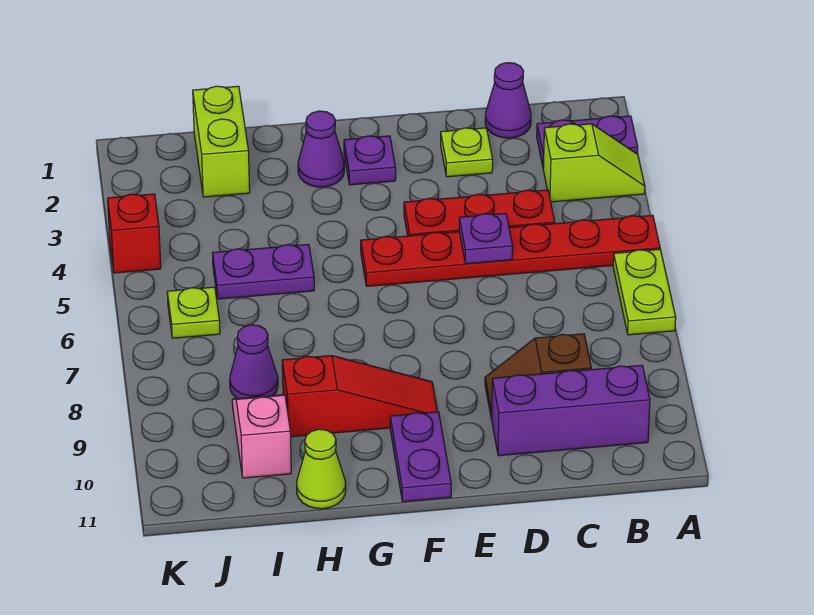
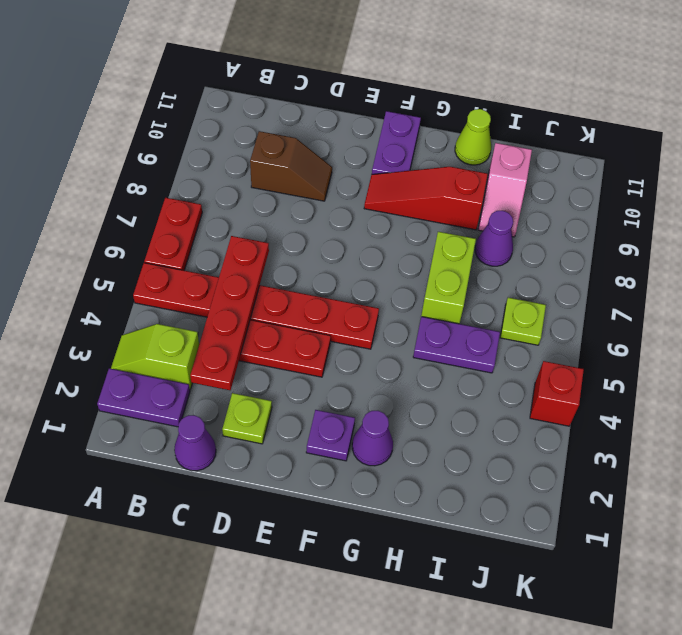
lime plate A6:A7 level 1 -> red plate A6:A7 level 1
purple brick B10:D10 level 1 -> none
none -> red plate C3:C6 level 2
purple plate D5 level 2 -> none
lime brick I1:I2 level 1 -> lime brick H6:H7 level 1

